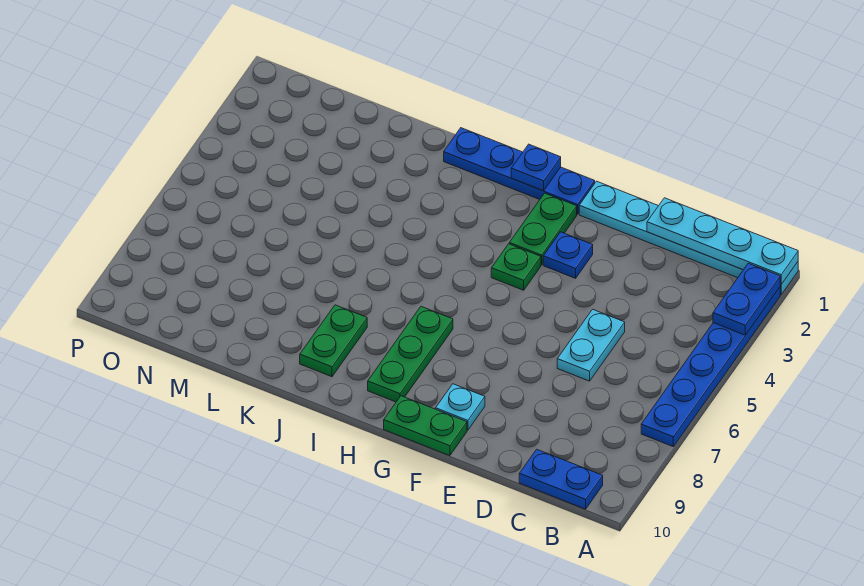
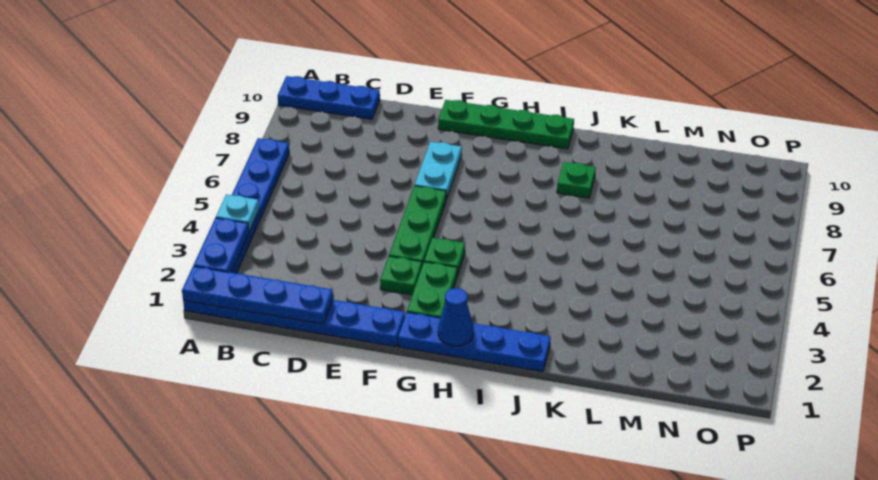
cyan plate A1:F1 level 1 -> blue plate A1:F1 level 1
cyan plate A1:D1 level 2 -> blue plate A1:D1 level 2
blue plate B10:C10 level 1 -> blue plate A10:C10 level 1
cyan plate D5:D6 level 1 -> cyan plate F7:F8 level 1
blue plate F3 level 1 -> green plate F3 level 1
cyan plate F9 level 1 -> cyan plate A4 level 2
green plate F10:G10 level 1 -> green plate F10:I10 level 1
blue plate H1 level 2 -> blue cone H1 level 2
green plate H7:H9 level 1 -> green plate F4:F6 level 1
green plate J8:J9 level 1 -> green plate J8 level 1

